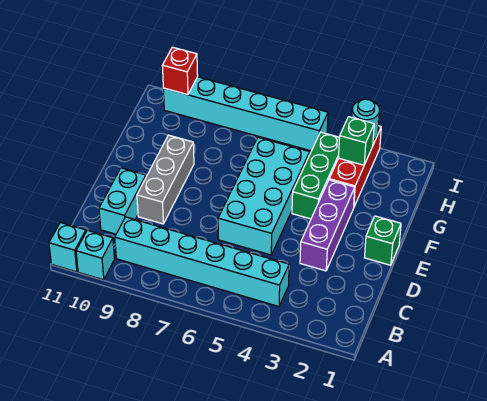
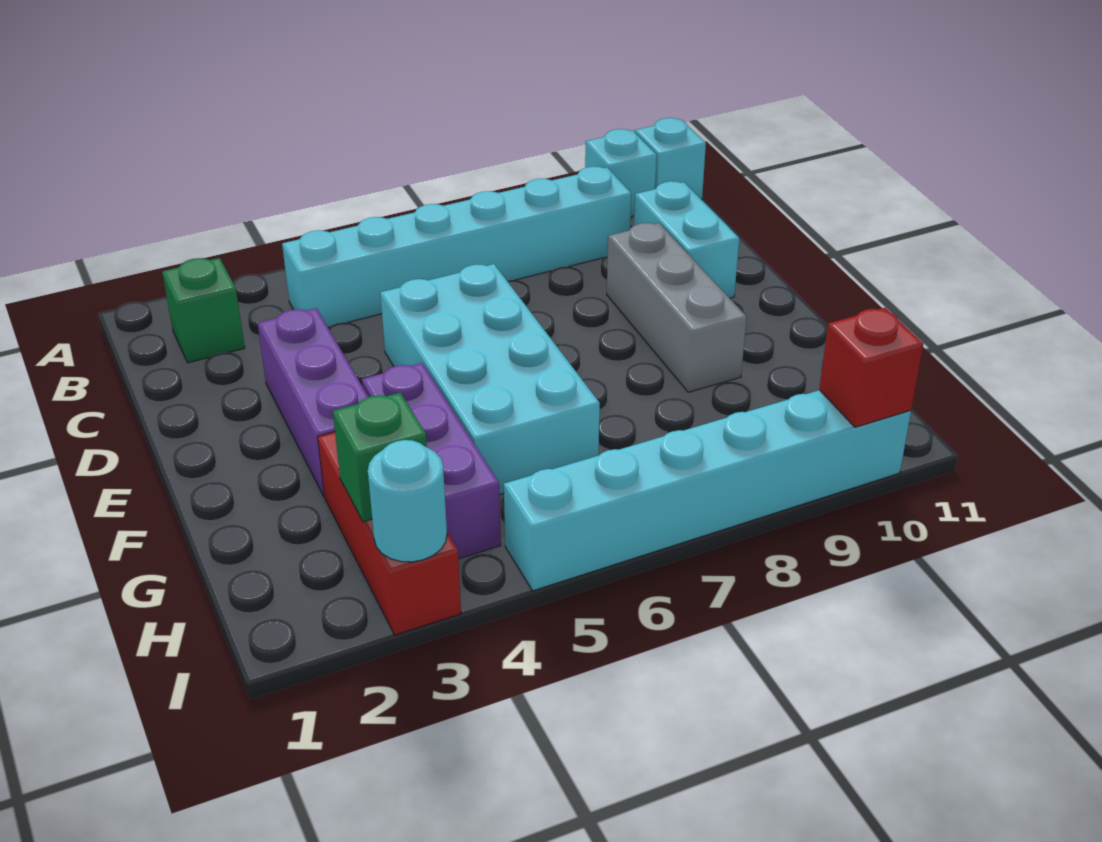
green brick E1 level 1 -> green brick B2 level 1
green brick F4:H4 level 1 -> purple brick F4:H4 level 1

